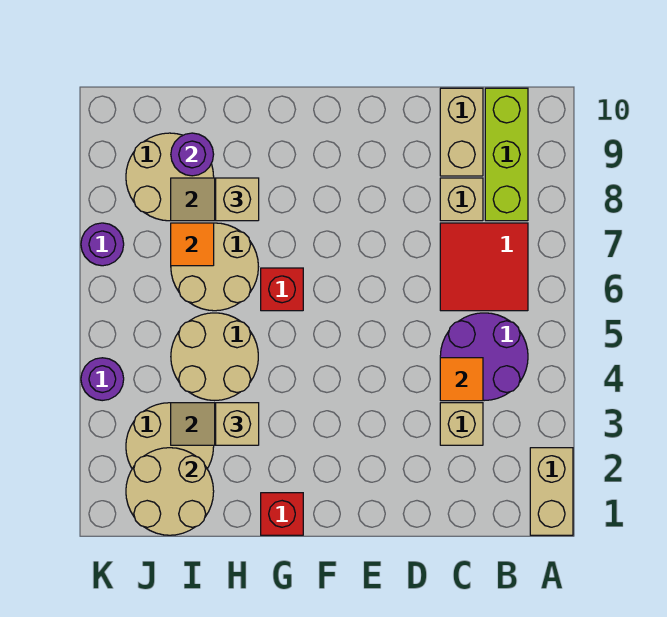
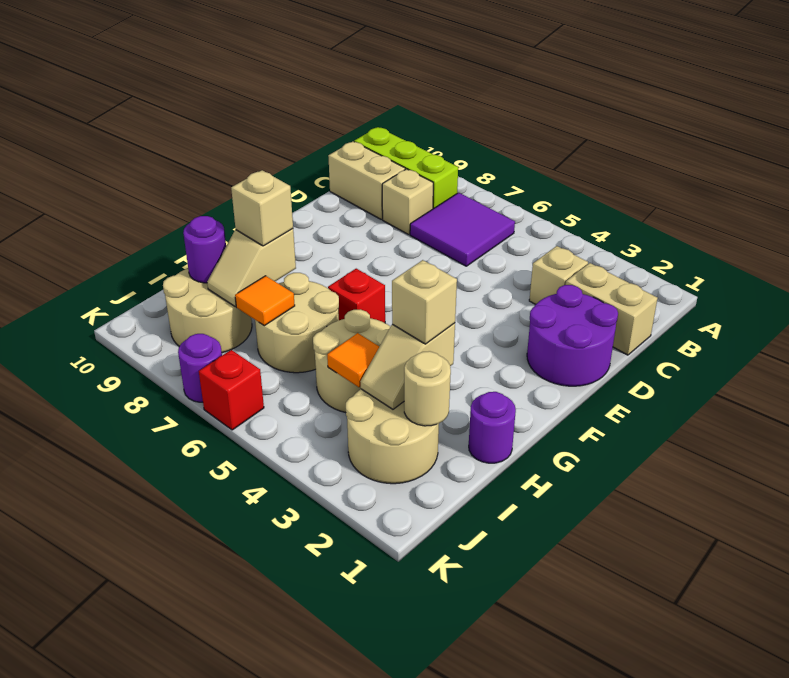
tan brick A1:A2 level 1 -> tan brick C1:C2 level 1
purple round brick B4:C5 level 1 -> purple round brick D1:E2 level 1
red tile B6:C7 level 1 -> purple tile B6:C7 level 1
orange tile C4 level 2 -> orange tile I4 level 2
red brick G1 level 1 -> red brick K6 level 1
tan round brick I1:J2 level 2 -> tan round brick I2 level 2
purple round brick K4 level 1 -> purple round brick H1 level 1

